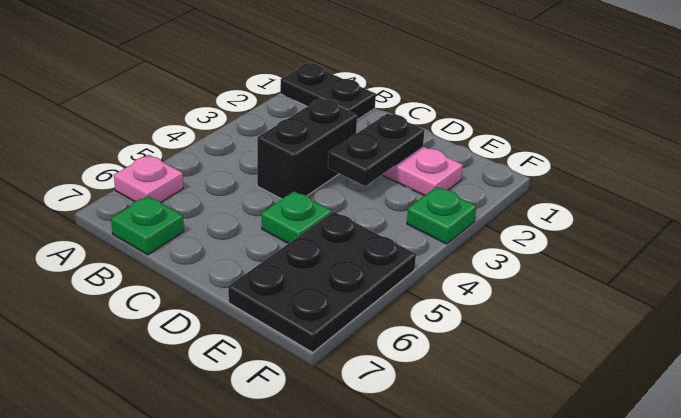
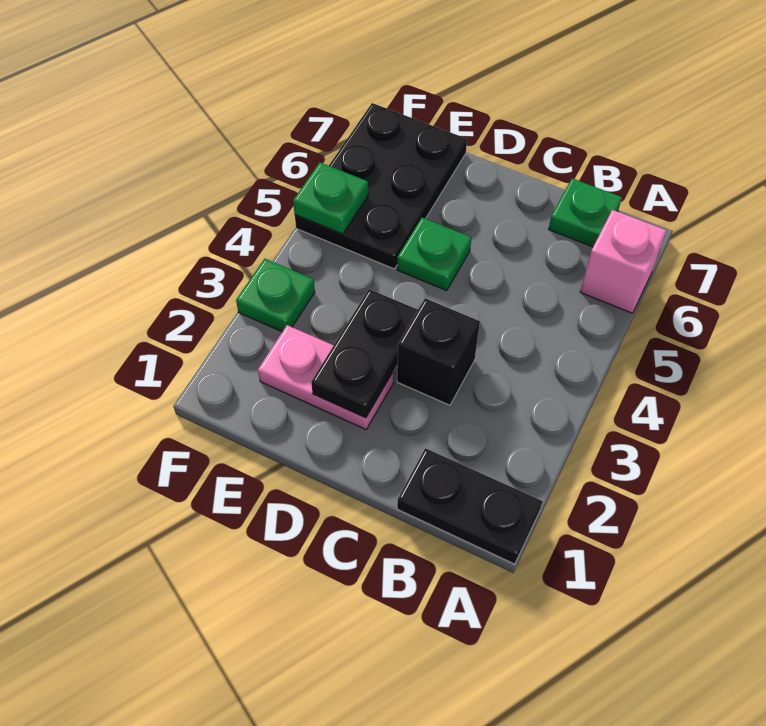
pink plate A6 level 1 -> pink brick A6 level 1
black brick C3:C4 level 1 -> black brick C3 level 1
none -> green plate F5 level 2

